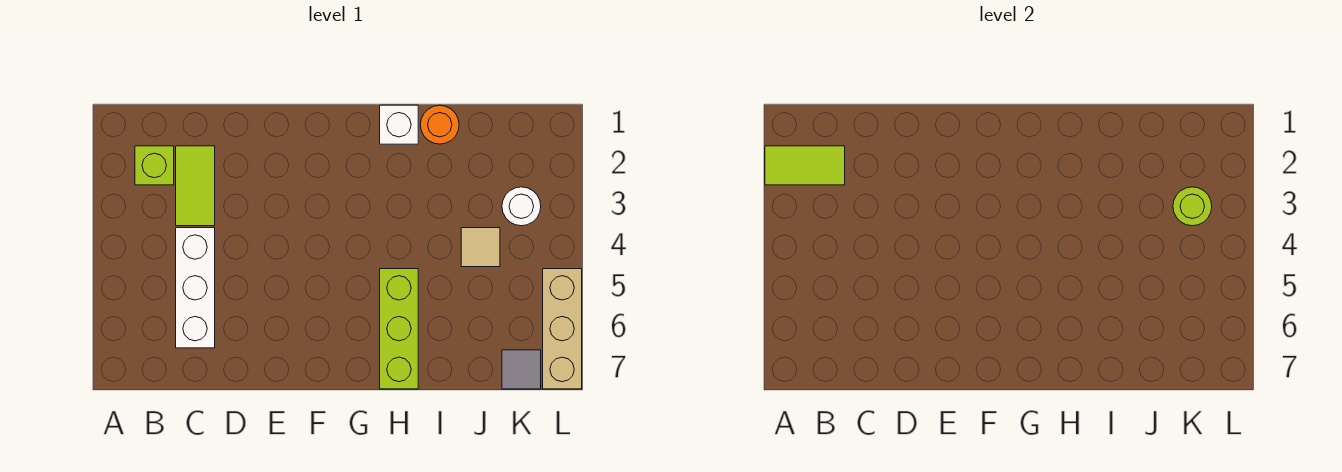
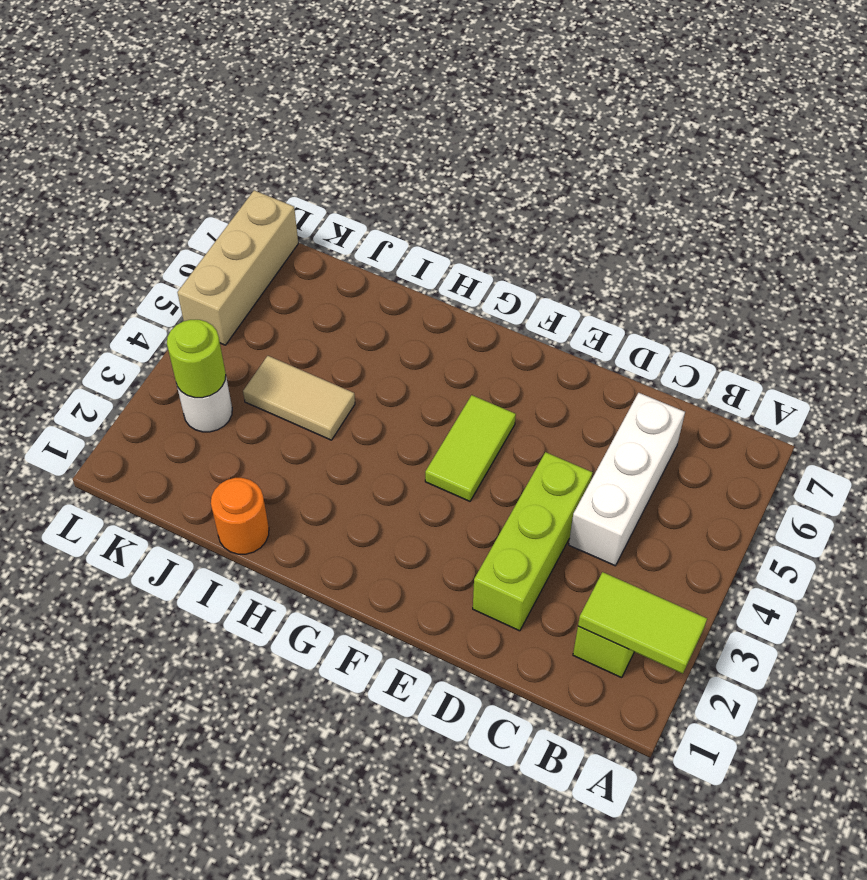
lime tile C2:C3 level 1 -> lime tile F4:F5 level 1
white brick H1 level 1 -> none
lime brick H5:H7 level 1 -> lime brick D2:D4 level 1
tan tile J4 level 1 -> tan tile I4:J4 level 1
grey tile K7 level 1 -> none

